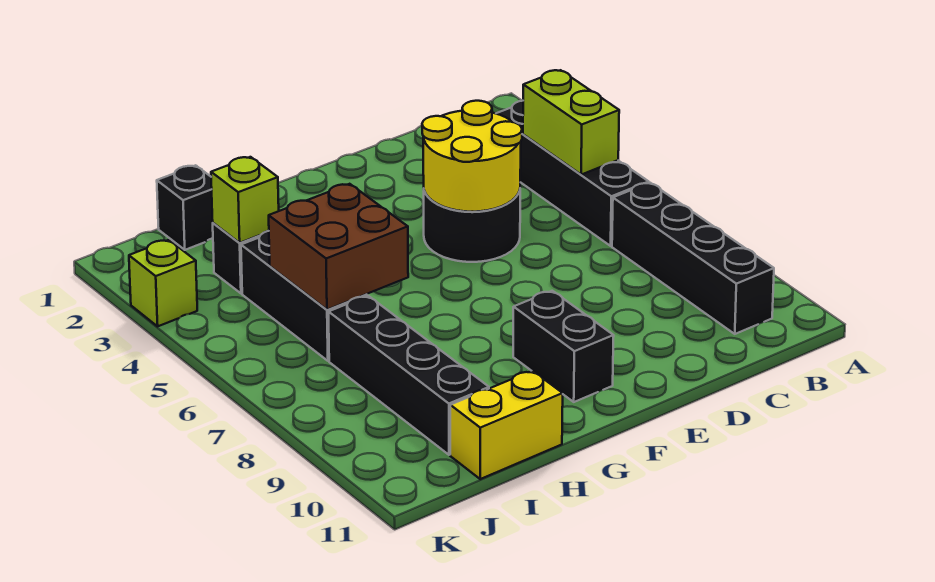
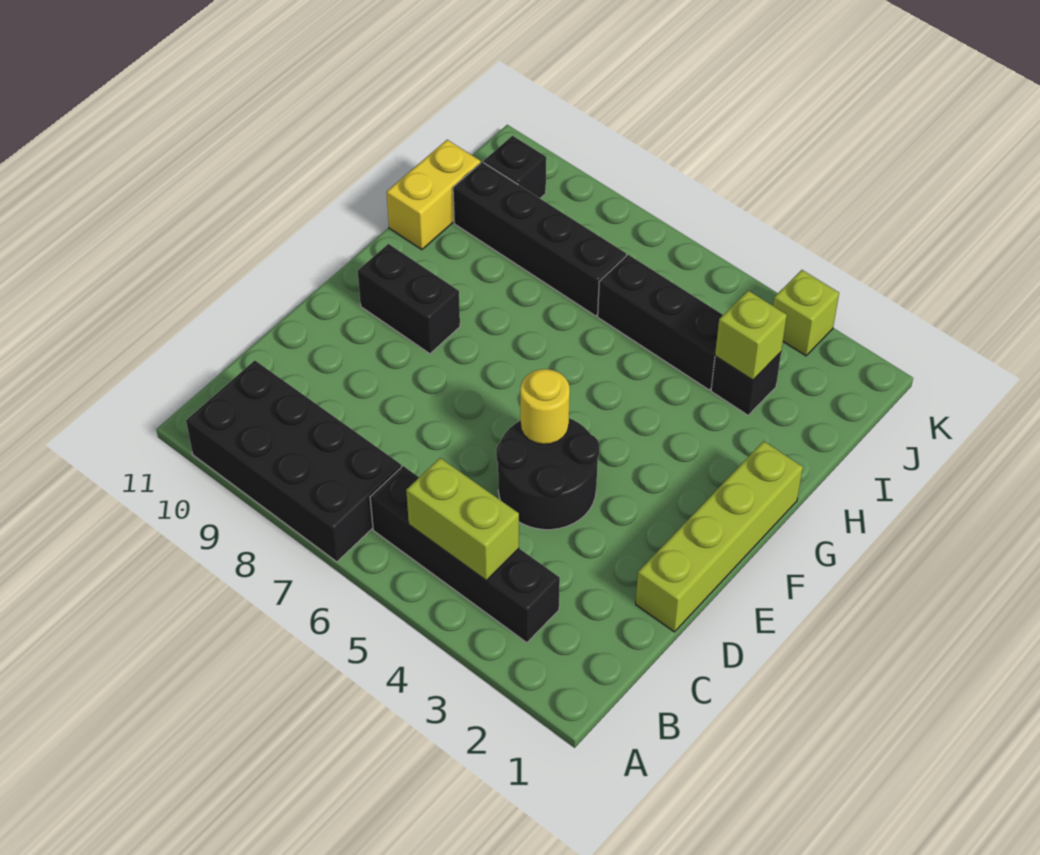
black brick B7:B10 level 1 -> black brick A7:B10 level 1
none -> lime brick D1:G1 level 1
yellow round brick D4:E5 level 2 -> yellow round brick E5 level 2
brown brick H5:I6 level 2 -> none
black brick I1 level 1 -> black brick J10 level 1

